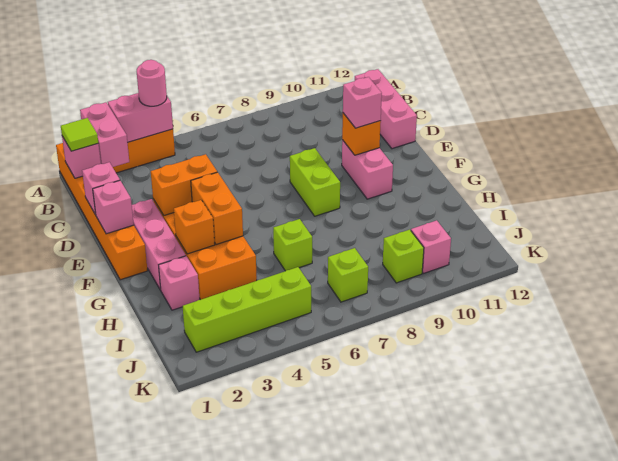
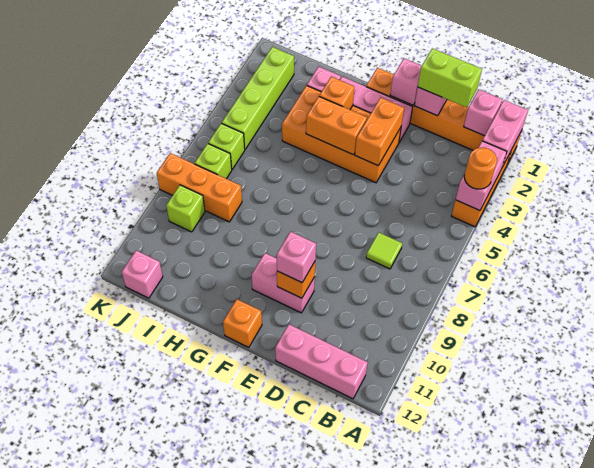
pink brick A2:B2 level 2 -> pink brick A1:A2 level 2
pink round brick A4 level 3 -> orange round brick A4 level 3
lime tile B1 level 3 -> lime tile C7 level 1
lime brick E8:F8 level 1 -> lime brick C1:D1 level 3
none -> orange brick F12 level 1
lime brick H6 level 1 -> lime brick J6 level 1
none -> orange brick I8:K8 level 1
pink brick J10 level 1 -> pink brick J12 level 1

